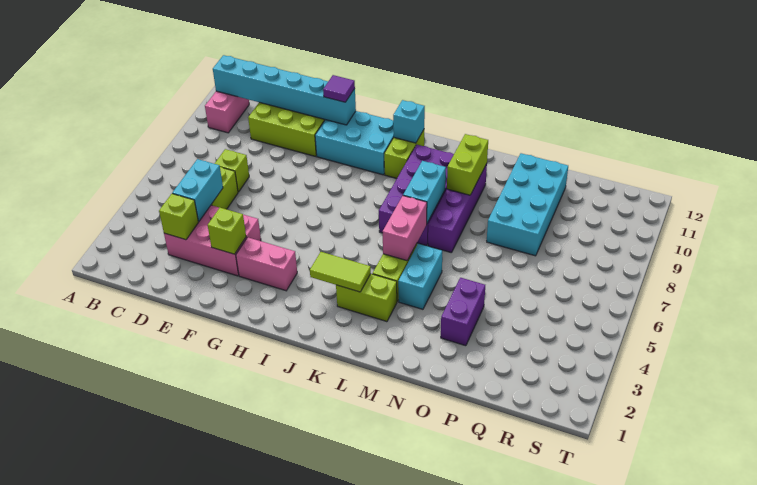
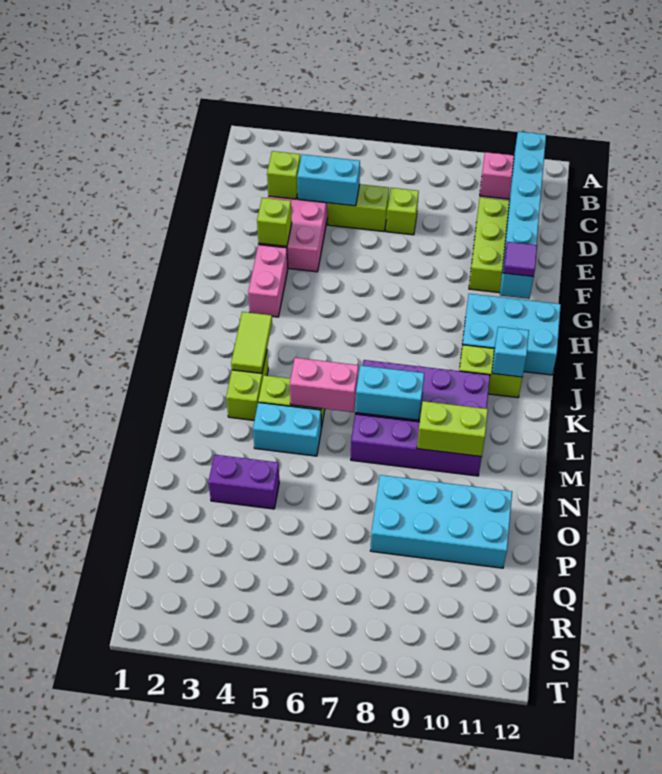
cyan brick G10:I11 level 1 -> cyan brick H10:I12 level 1

